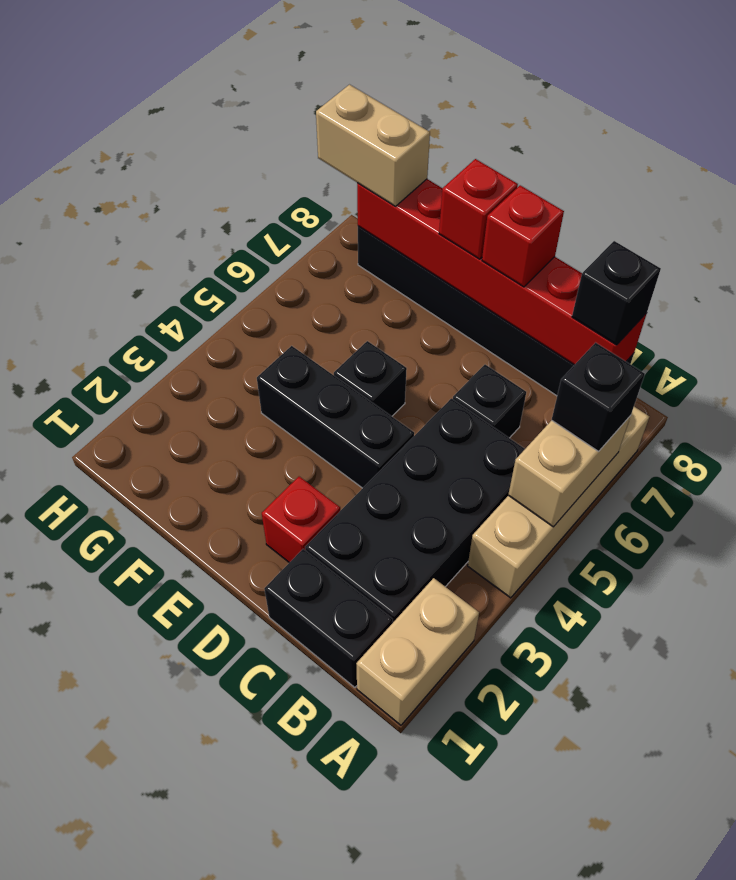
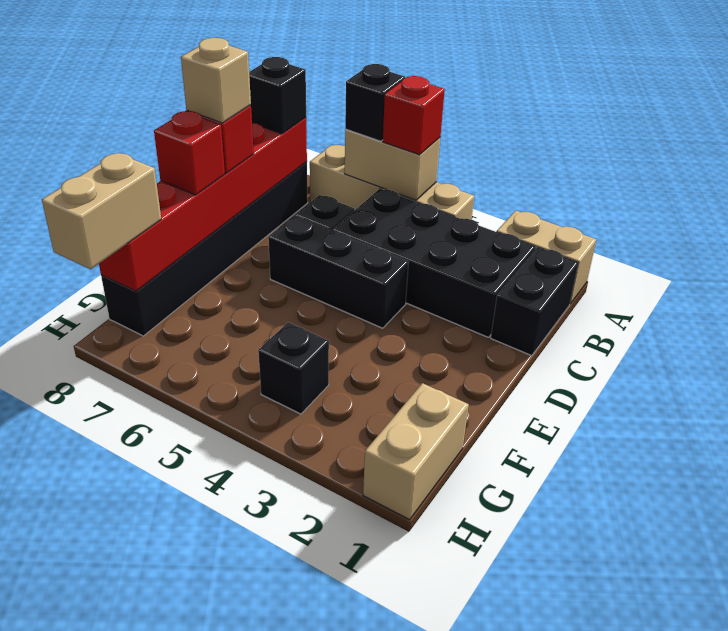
red brick D2 level 1 -> red brick A5 level 3
black brick D4:F4 level 1 -> black brick D4:D6 level 1
none -> tan brick D8 level 4
black brick E5 level 1 -> black brick G4 level 1
none -> tan brick G1:H1 level 1

